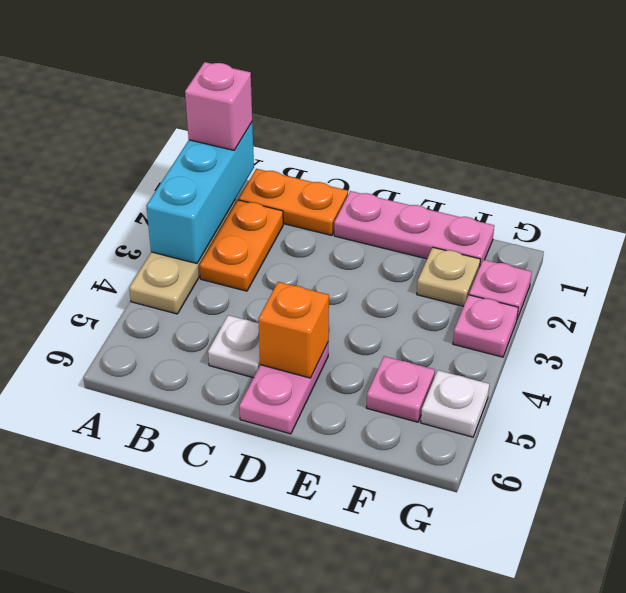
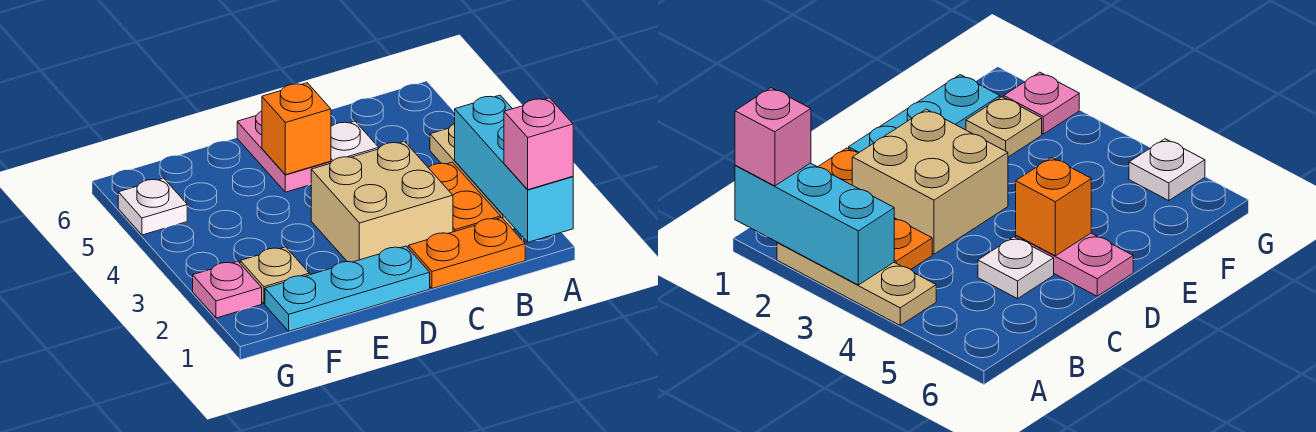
none -> tan brick C2:D3 level 1
pink plate D1:F1 level 1 -> cyan plate D1:F1 level 1
pink plate F5 level 1 -> none
pink plate G3 level 1 -> none

